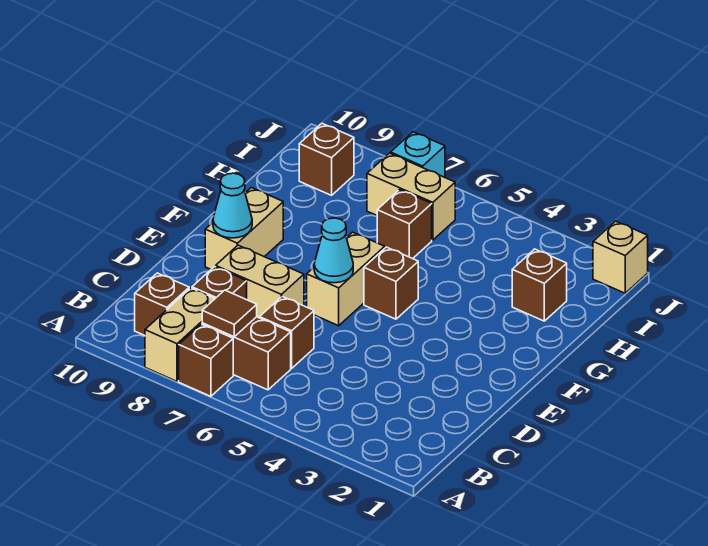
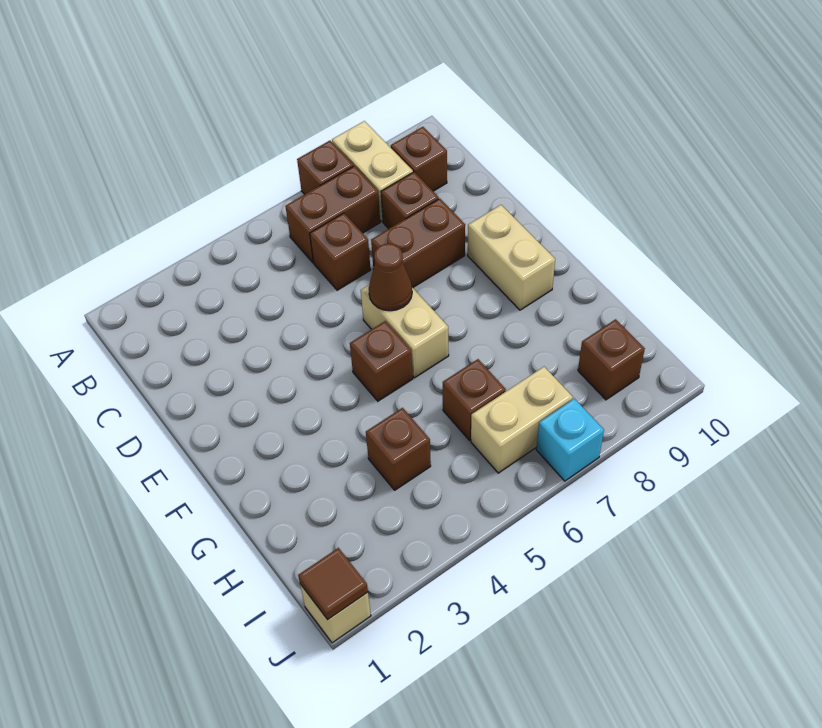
brown tile B7 level 2 -> brown tile J1 level 2
tan brick D7:D8 level 1 -> brown brick D7:D8 level 1
cyan cone E6 level 2 -> brown cone E6 level 2
cyan cone E9 level 2 -> none
brown brick H2 level 1 -> brown brick H4 level 1

